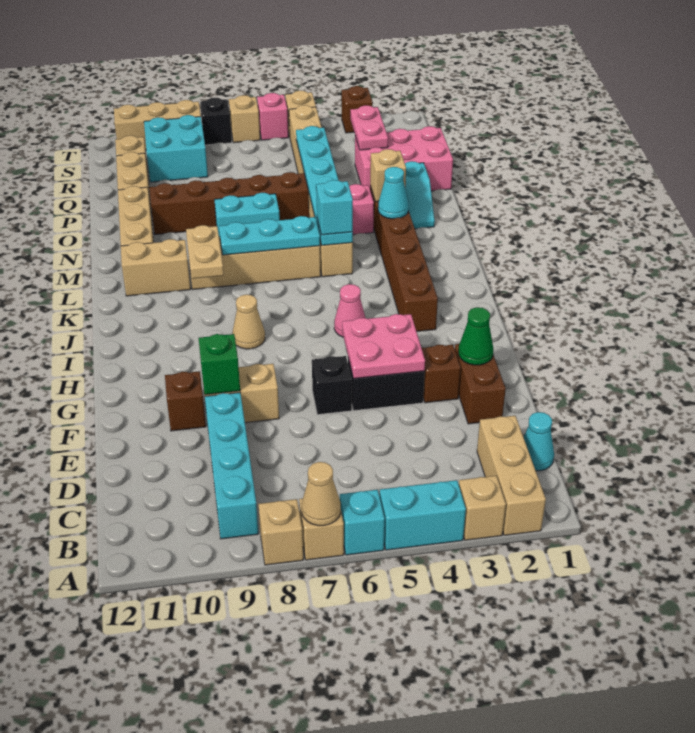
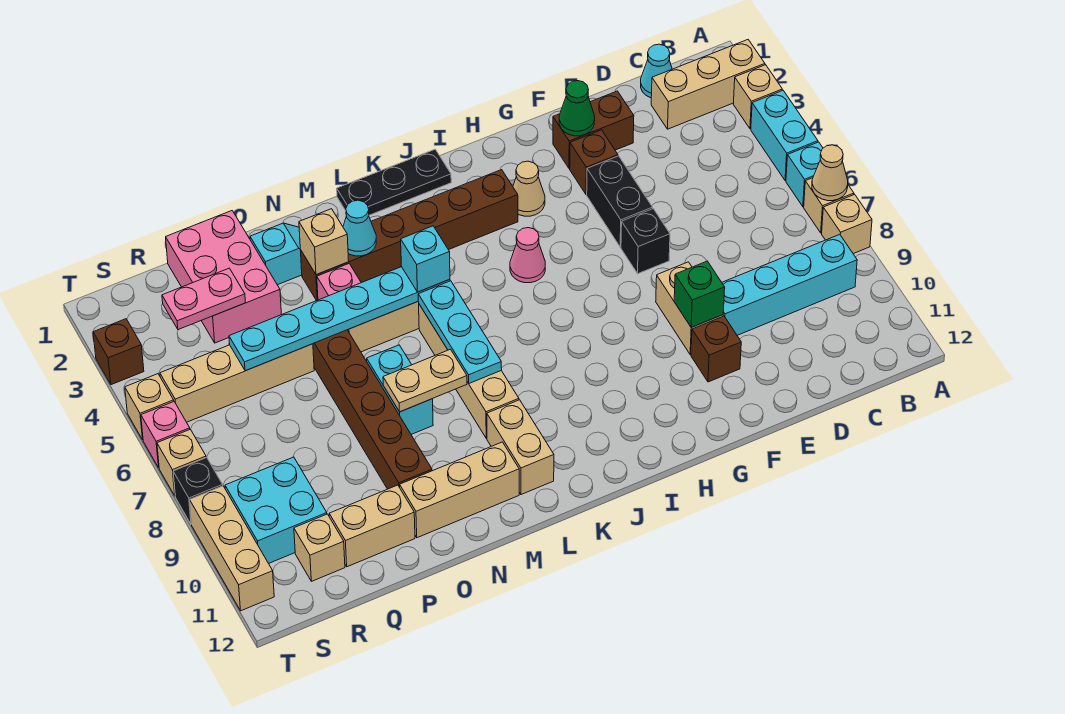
pink plate F4:G5 level 2 -> none
tan cone I8 level 1 -> tan cone H3 level 1
none -> black plate J1:L1 level 1
tan plate K9:L9 level 2 -> tan plate M8:N8 level 2

